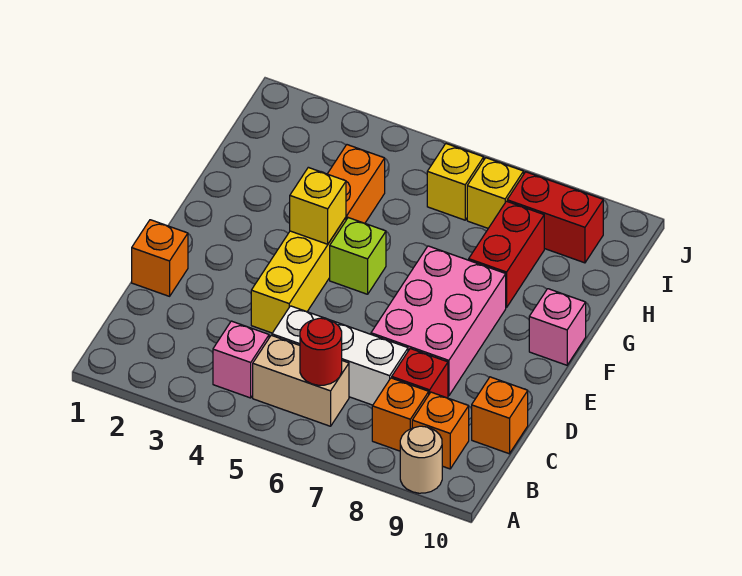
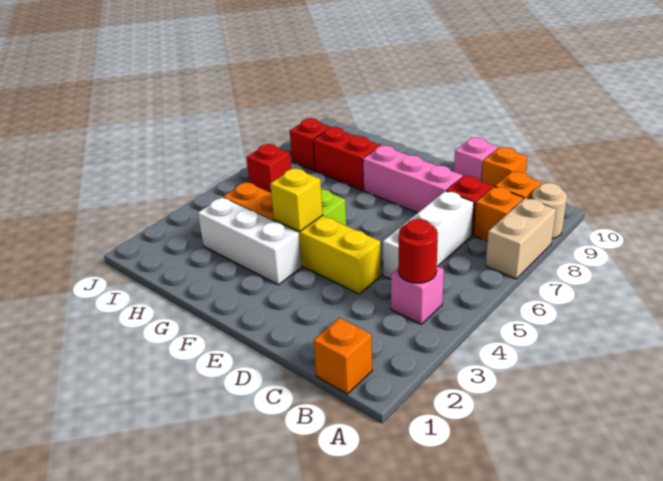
tan brick B5:B6 level 1 -> tan brick A7:A8 level 1
red round brick B6 level 2 -> red round brick B4 level 2
orange brick D1 level 1 -> orange brick B1 level 1
pink brick D7:F8 level 1 -> pink brick D8:F8 level 1
none -> white brick F3:H3 level 1
pink brick F10 level 1 -> pink brick D10 level 1
yellow brick I6 level 1 -> red brick I6 level 1
yellow brick I7 level 1 -> none
red brick I8:I9 level 1 -> red brick I8 level 1

